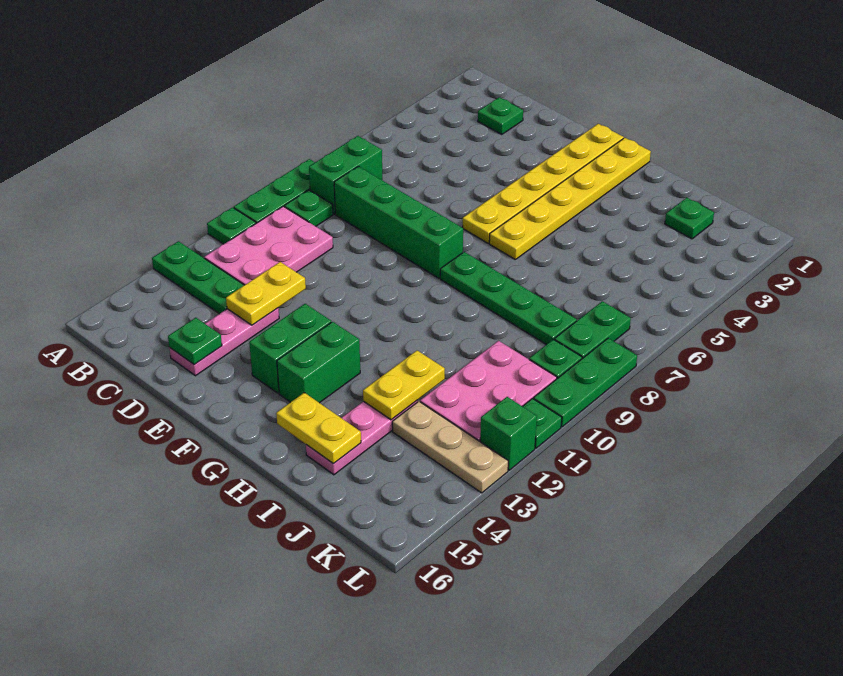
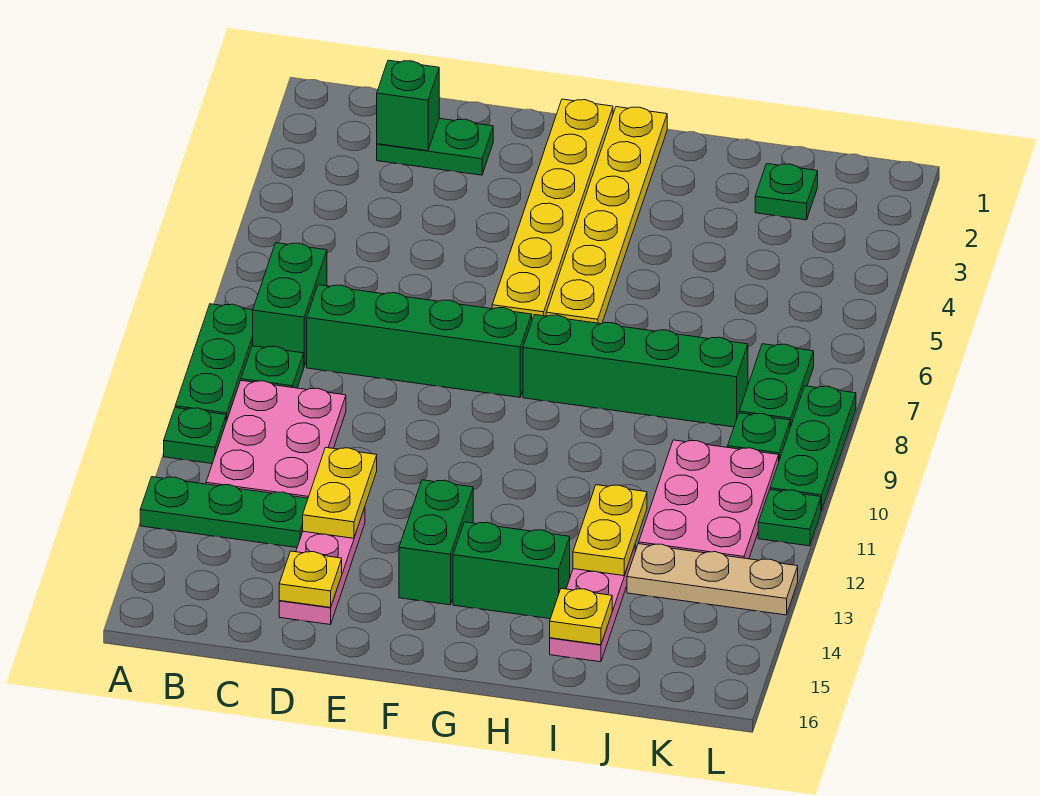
green plate C2 level 1 -> green plate C2:D2 level 1
green plate D15 level 2 -> yellow plate D15 level 2
green plate G8:J8 level 1 -> green brick G8:J8 level 1
green brick G13:G14 level 1 -> green brick G14:H14 level 1
yellow plate H15:I15 level 2 -> yellow plate I15 level 2
green brick L12 level 1 -> green brick C2 level 2

